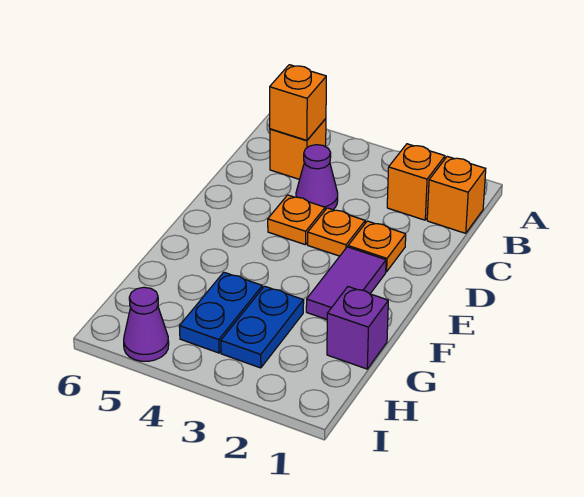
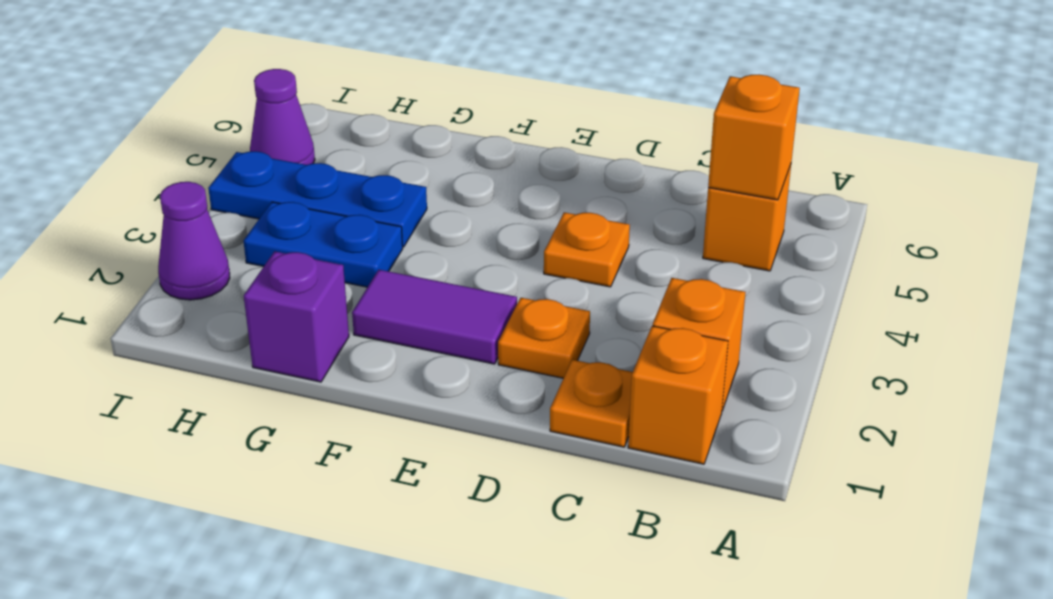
purple cone C4 level 1 -> purple cone I2 level 1
orange plate D3 level 1 -> orange plate C1 level 1
blue plate G4:H4 level 1 -> blue plate G4:I4 level 1

